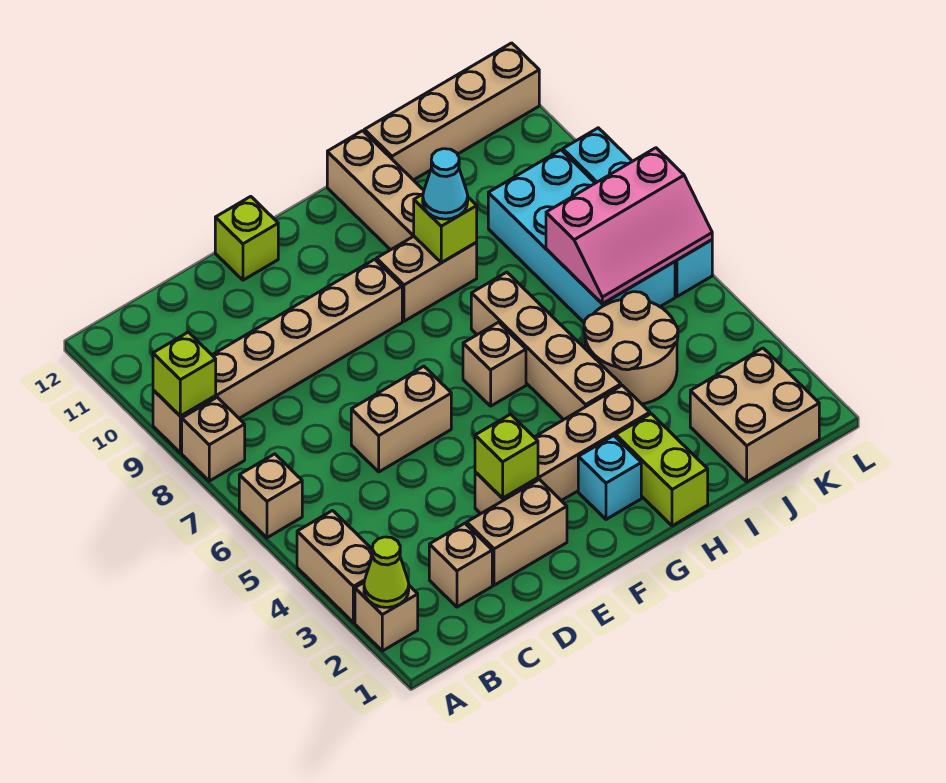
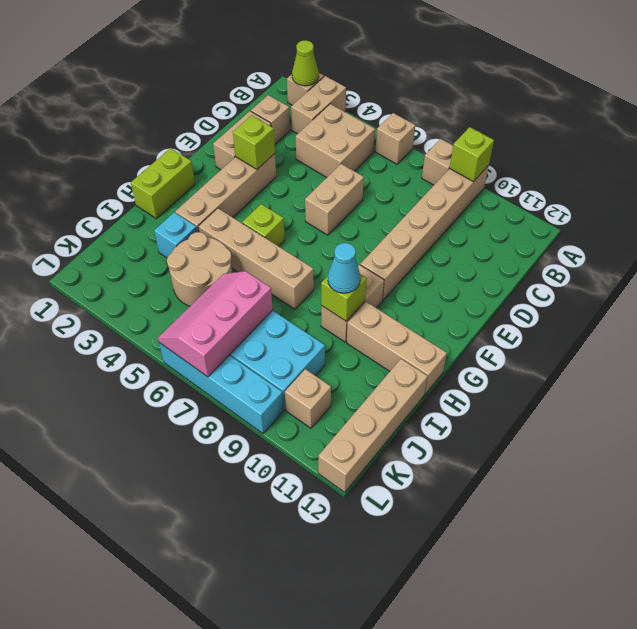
tan brick A3:A4 level 1 -> tan brick A3:B3 level 1
lime brick E12 level 1 -> lime brick G5 level 1
cyan brick G2 level 1 -> cyan brick I3 level 1
tan brick G6 level 1 -> tan brick K10 level 1
lime brick H1:H2 level 1 -> lime brick G1:H1 level 1
tan brick J1:K2 level 1 -> tan brick B4:C5 level 1

